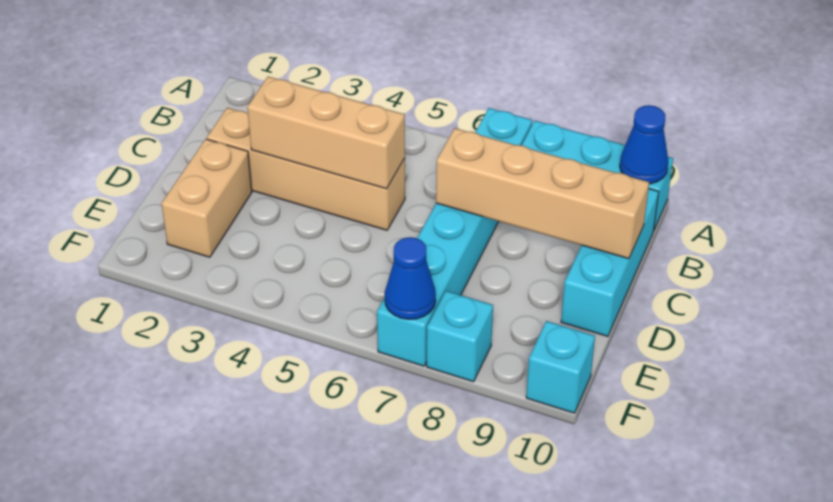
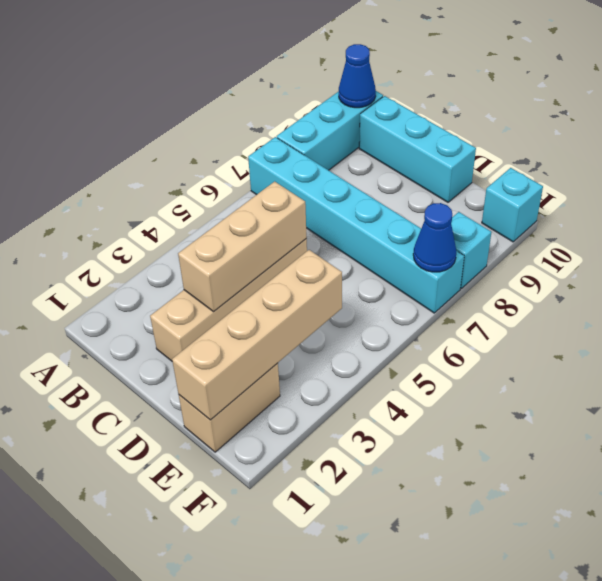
tan brick C7:C10 level 2 -> tan brick E1:E4 level 2
tan brick D2:E2 level 1 -> tan brick E1:E2 level 1

